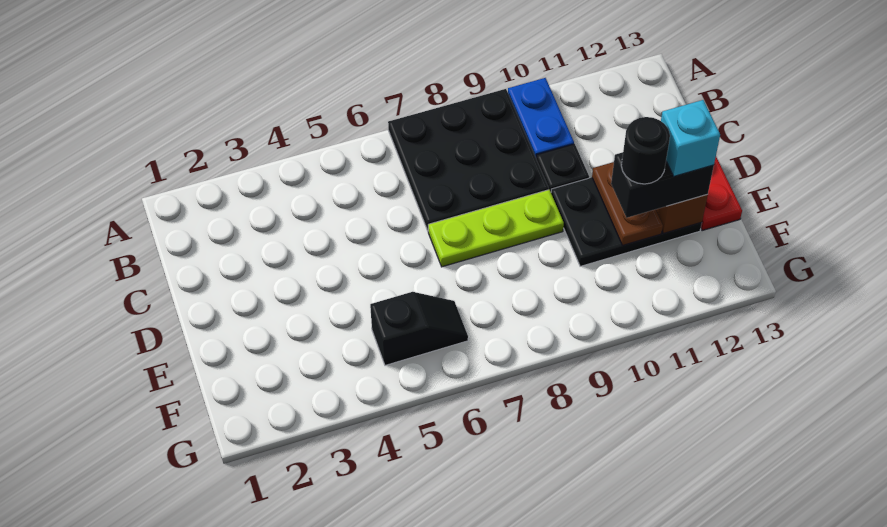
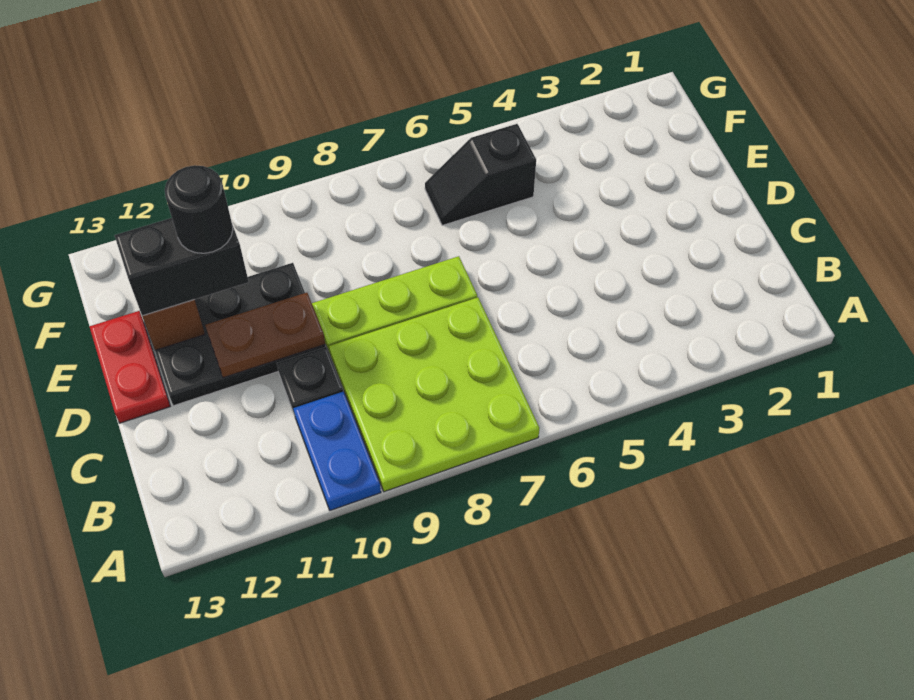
black plate A7:C9 level 1 -> lime plate A7:C9 level 1
brown plate D11:E11 level 2 -> brown plate D10:D11 level 2
cyan brick E12 level 4 -> none

